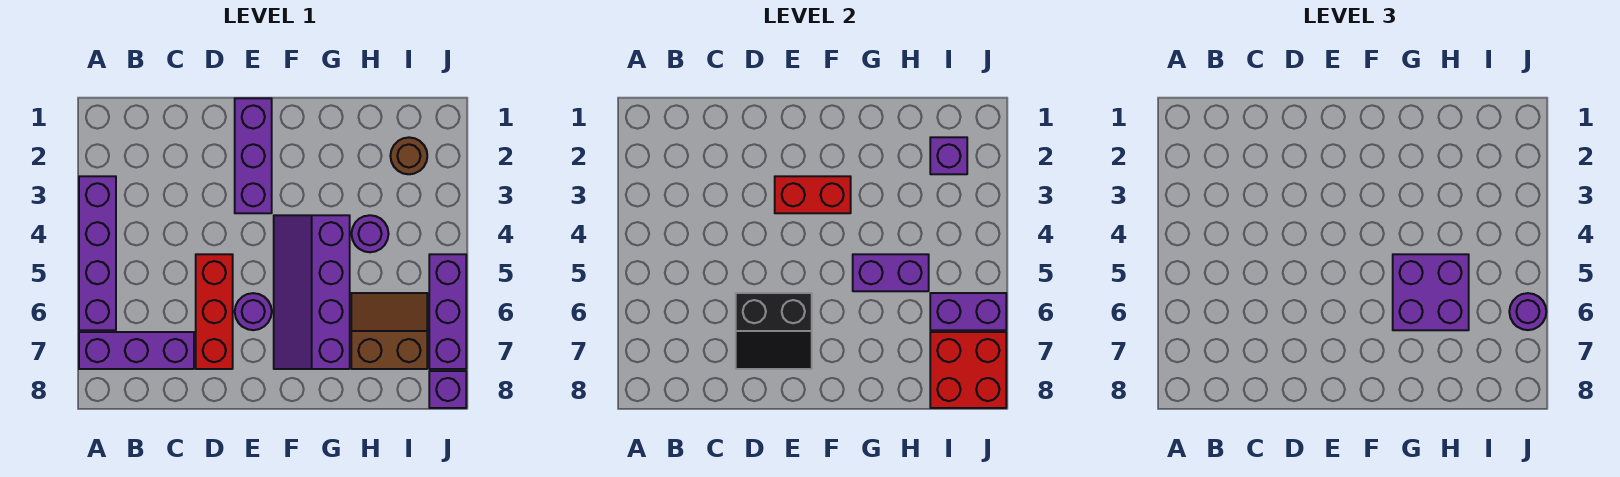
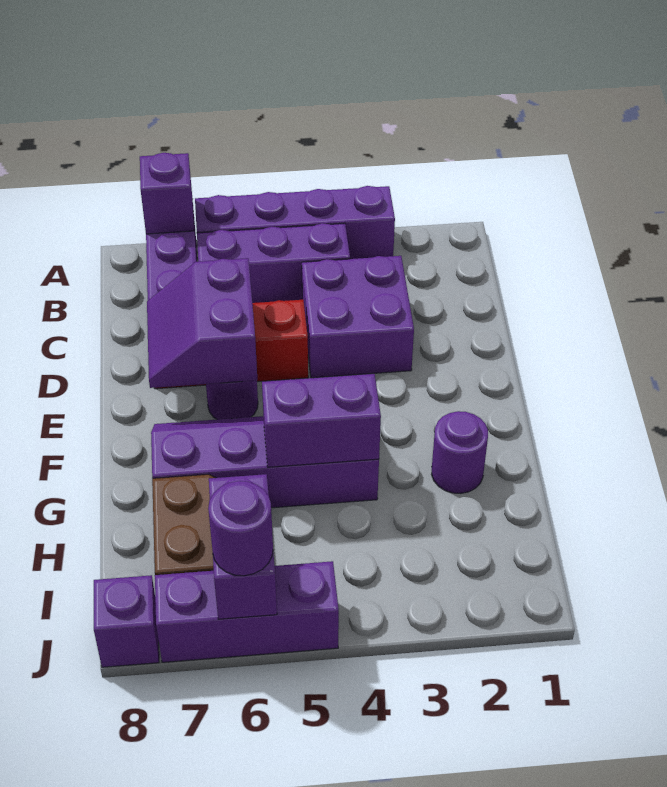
black slope D6:E7 level 2 top 6 -> purple slope D6:E7 level 2 top 6
purple brick E1:E3 level 1 -> purple brick B4:B6 level 1
red brick E3:F3 level 2 -> none
purple brick G5:H5 level 2 -> purple brick G4:G5 level 2
purple brick G5:H6 level 3 -> purple brick C3:D4 level 1
purple round brick H4 level 1 -> purple round brick G2 level 1
brown round brick I2 level 1 -> none
purple brick I2 level 2 -> purple brick A7 level 2
red brick I7:J8 level 2 -> none

